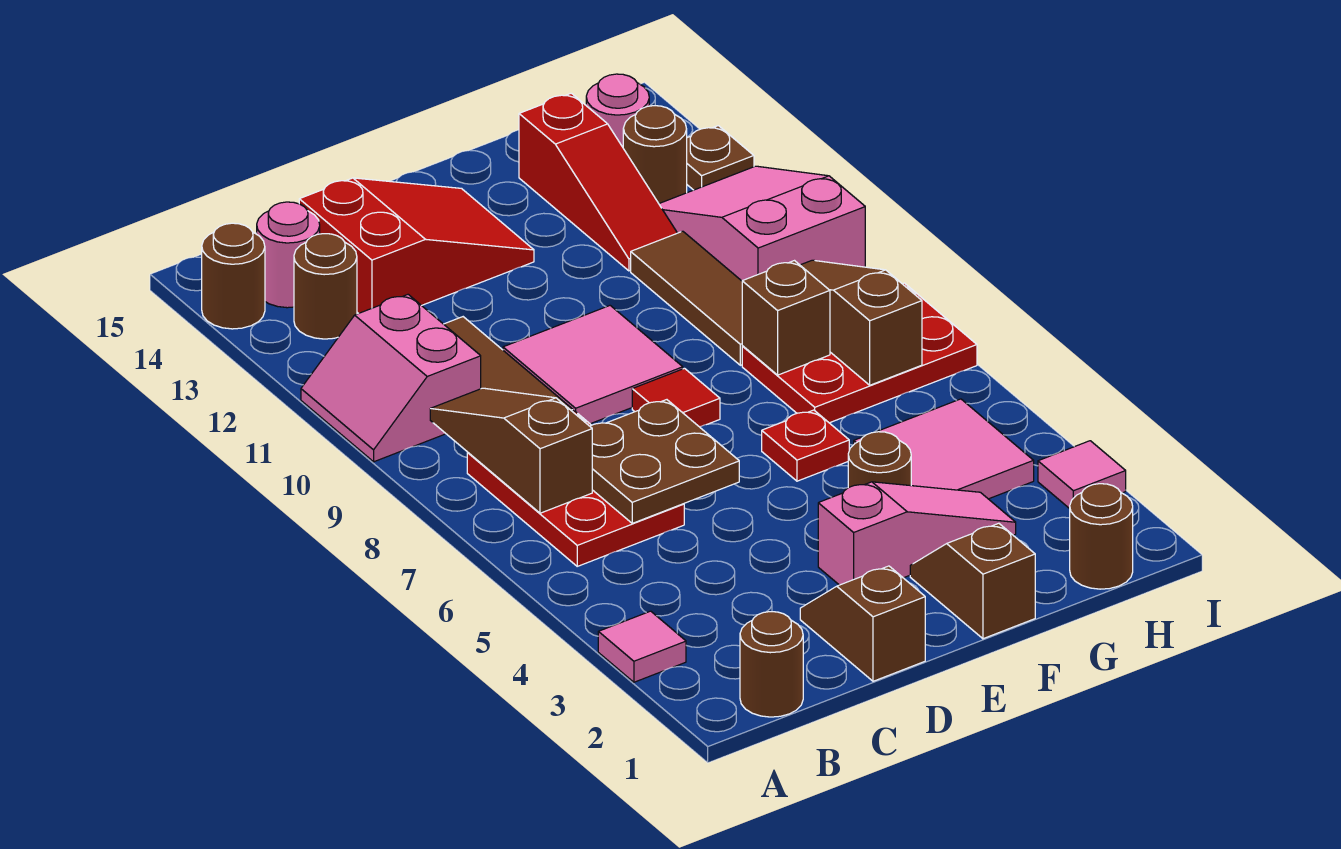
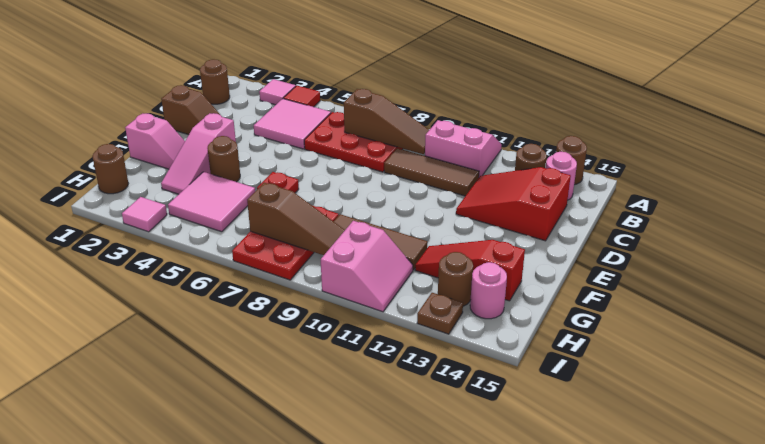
brown plate C6:D7 level 2 -> none
red slope C13:E14 level 1 top C -> red slope C12:D14 level 1 top 14
pink tile D9:E10 level 1 -> pink tile B4:C5 level 1
red tile E8 level 1 -> red tile A4 level 1
brown slope F1:F2 level 1 top 1 -> pink slope F1:F2 level 1 top 1
brown brick G8 level 2 -> none
pink slope H10:I12 level 1 top 10 -> pink slope H10:I11 level 1 top 10

